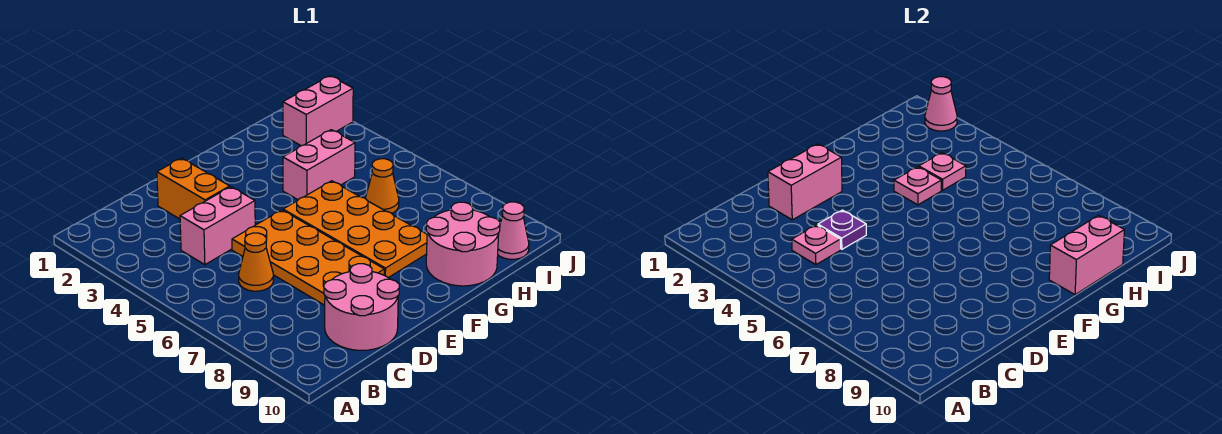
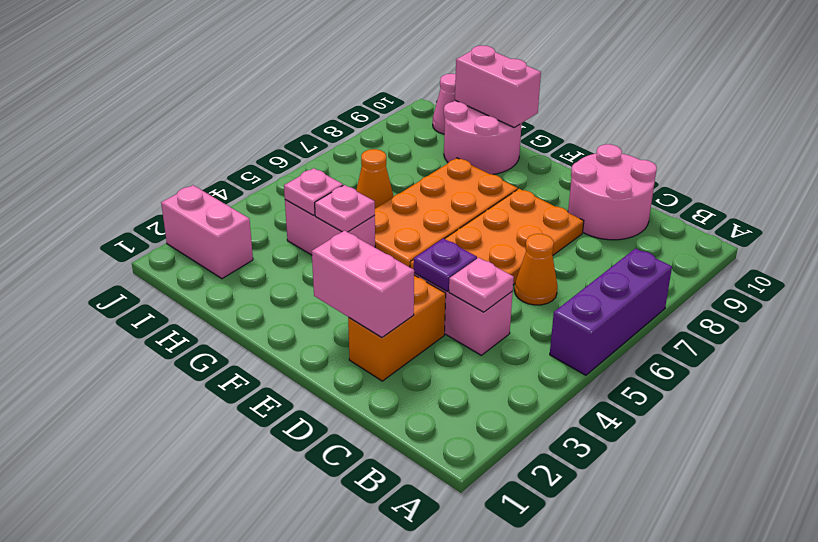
none -> purple brick A5:A7 level 1
pink cone J2 level 2 -> none

